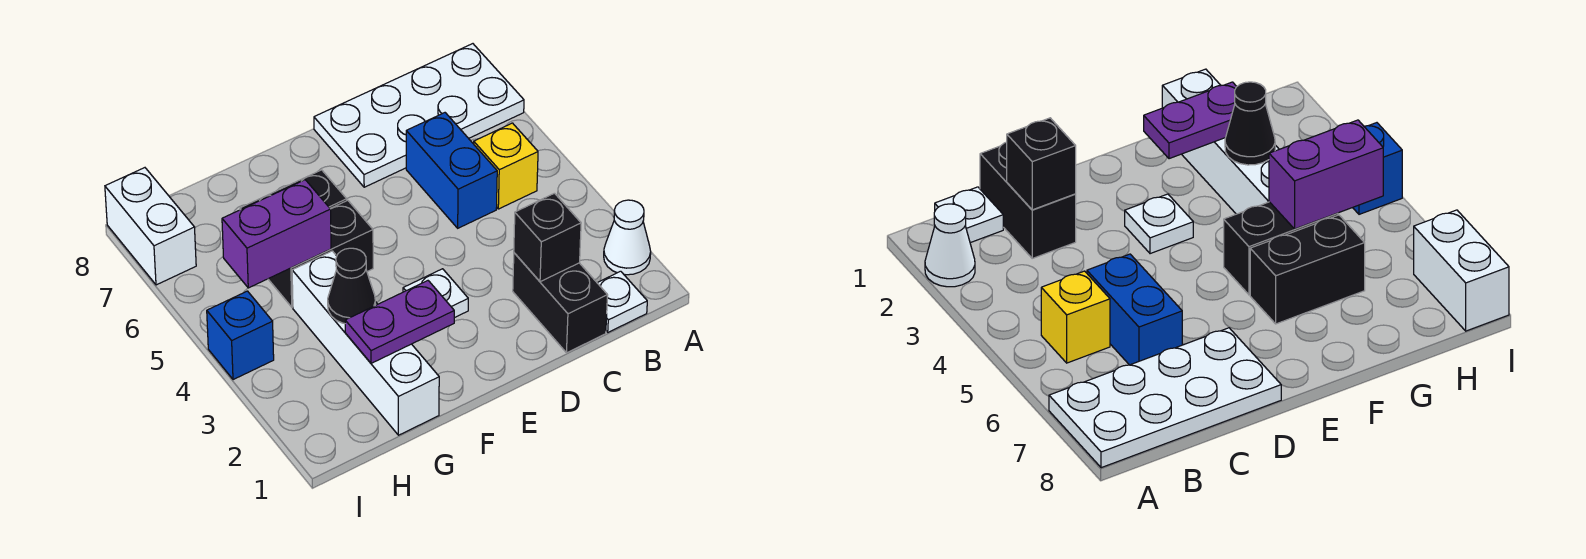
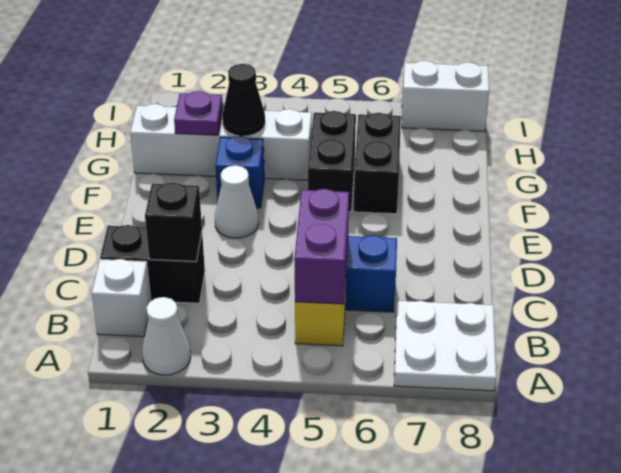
white plate A7:D8 level 1 -> white plate A7:B8 level 1
white plate B1 level 1 -> white brick B1 level 1
white plate E3 level 1 -> white cone E3 level 1
purple plate F2:G2 level 2 -> purple plate G2 level 2
purple brick G5:H5 level 2 -> purple brick B5:C5 level 2
blue brick I4 level 1 -> blue brick F3 level 1

